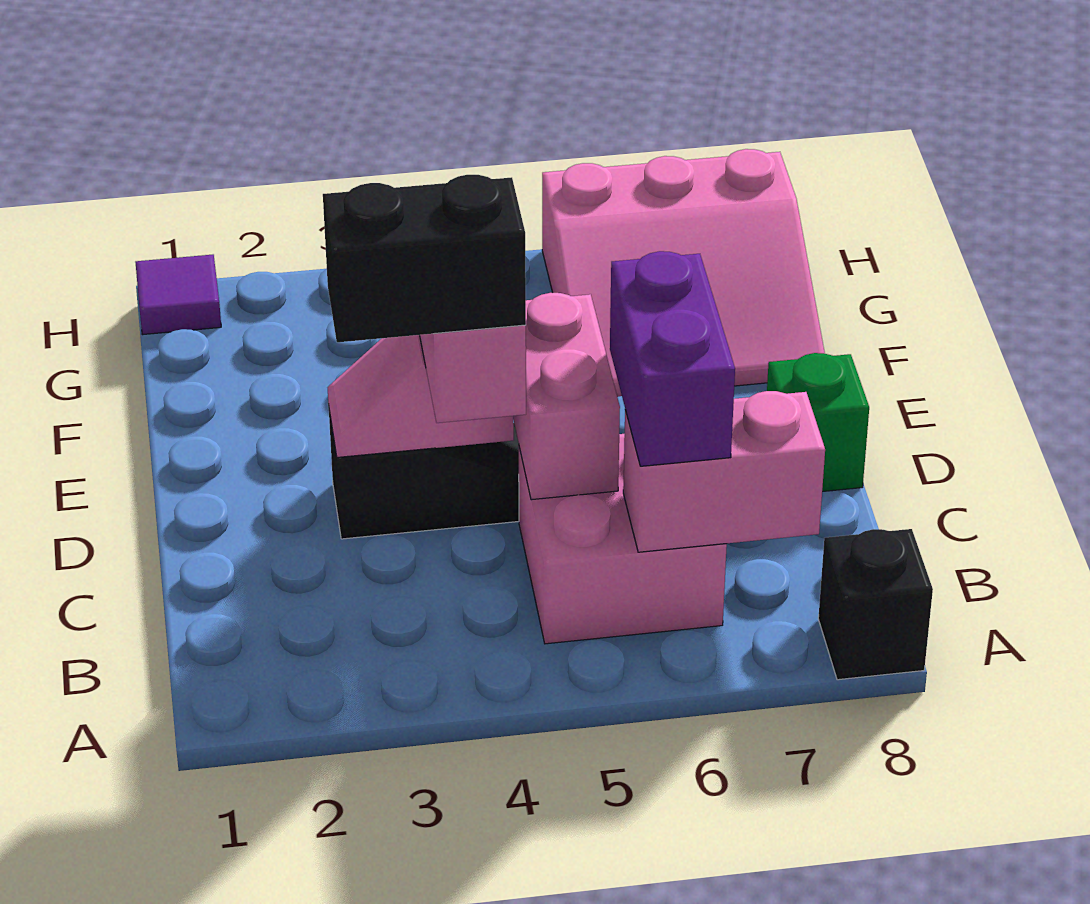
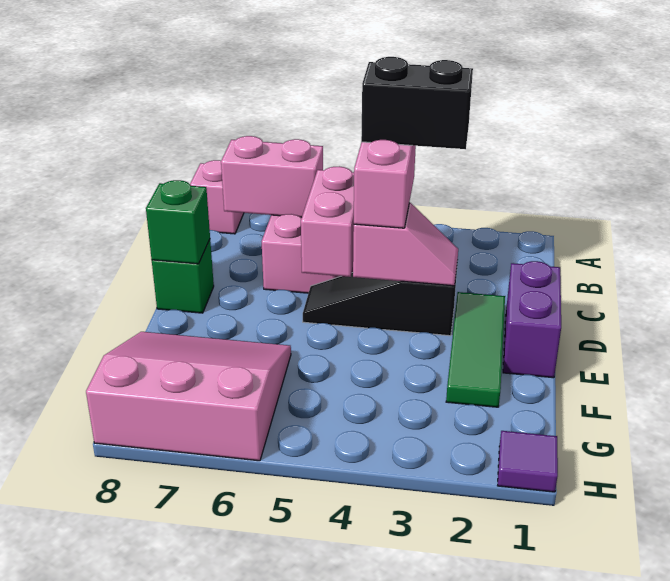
black brick A8 level 1 -> pink brick A8 level 1
purple brick B6:C6 level 3 -> purple brick D1:E1 level 1
none -> green tile D2:F2 level 1
none -> green brick D8 level 2

